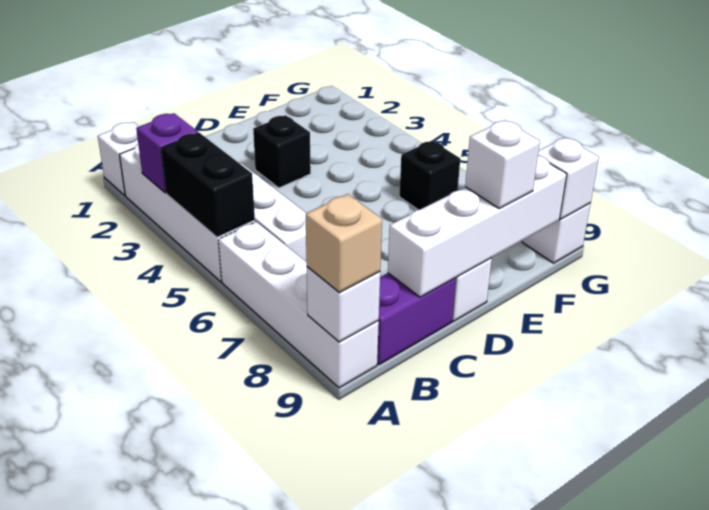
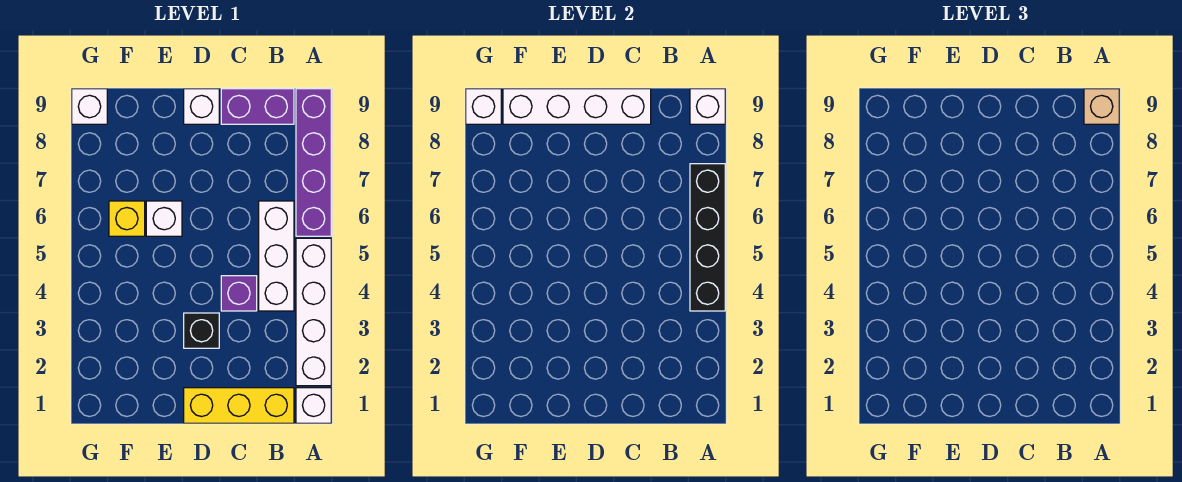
purple brick A3 level 2 -> purple brick C4 level 1
black brick A4:A5 level 2 -> black brick A4:A7 level 2
white brick A6:A9 level 1 -> purple brick A6:A9 level 1
none -> yellow brick B1:D1 level 1
white brick E9 level 3 -> white brick E6 level 1
black brick F6 level 1 -> yellow brick F6 level 1

